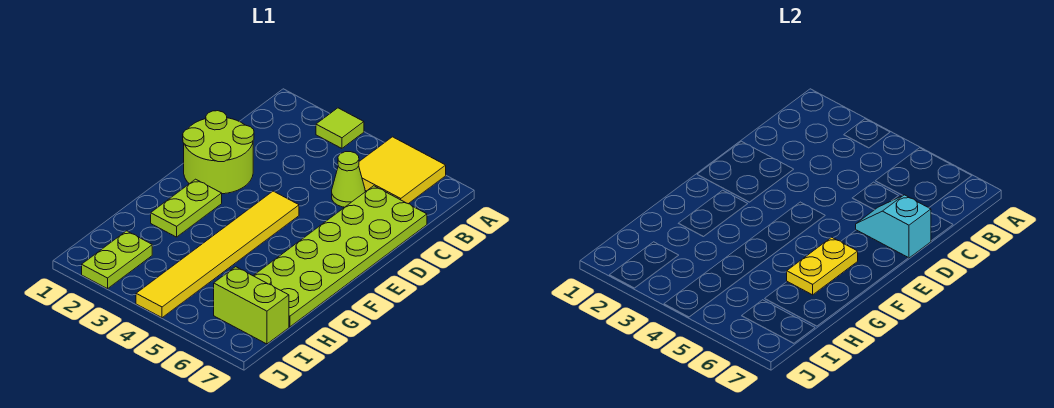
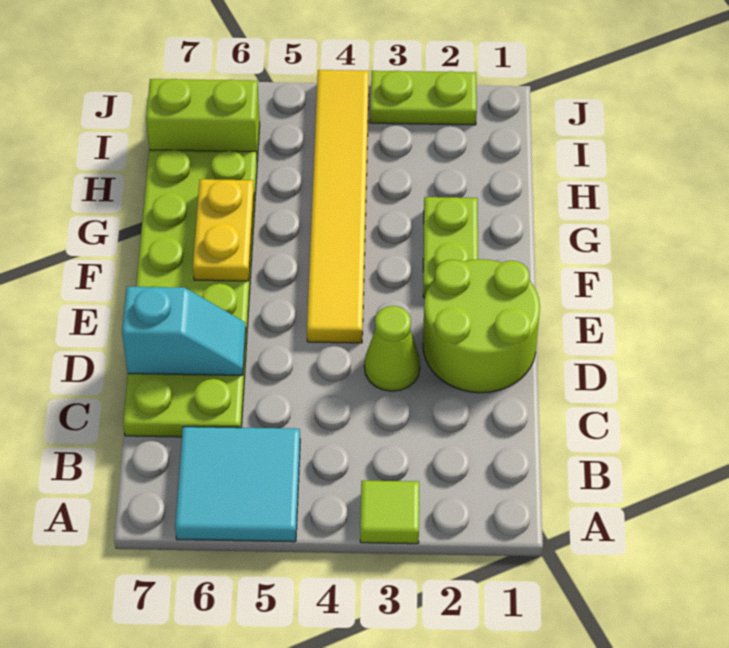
yellow tile A5:B6 level 1 -> cyan tile A5:B6 level 1
lime cone C5 level 1 -> lime cone D3 level 1
lime plate I2:J2 level 1 -> lime plate J2:J3 level 1

